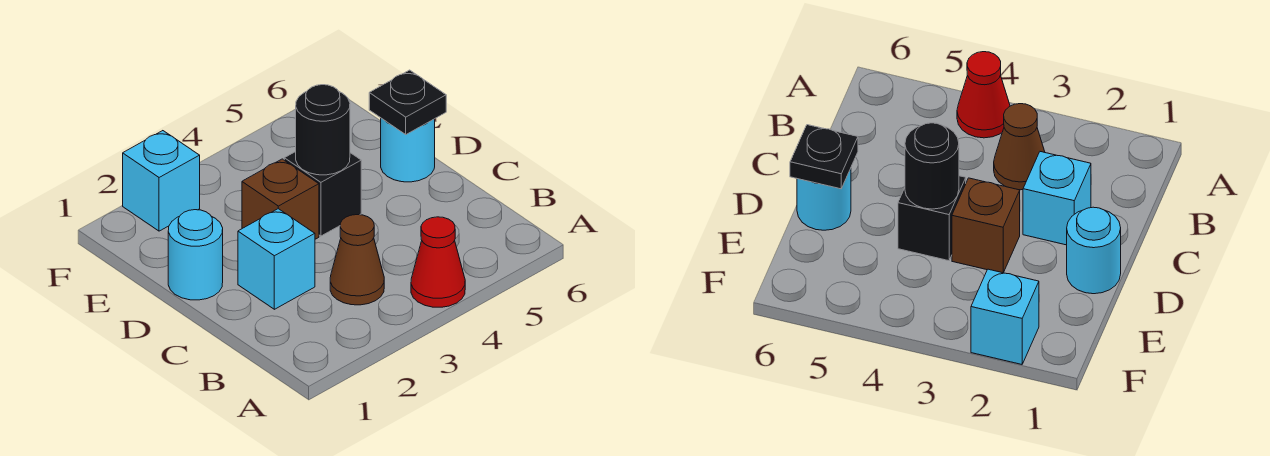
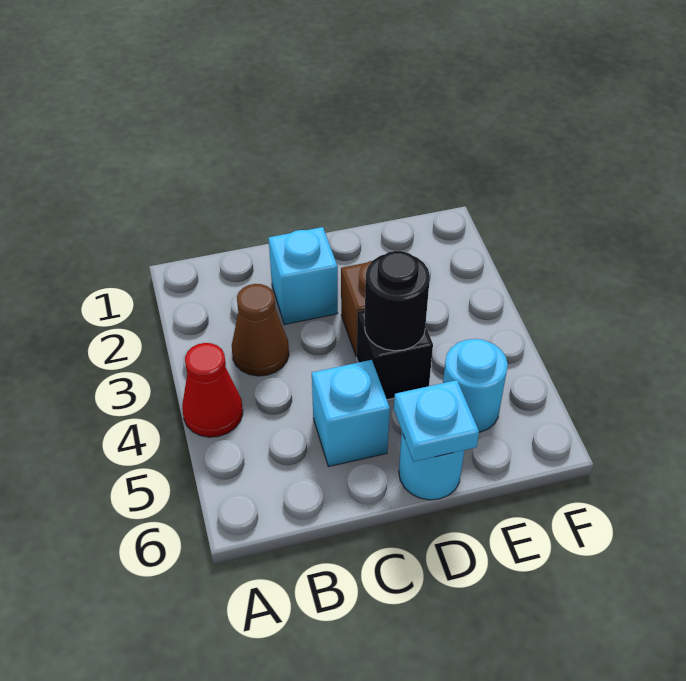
cyan round brick D1 level 1 -> cyan round brick E5 level 1
black plate D6 level 2 -> cyan plate D6 level 2
cyan brick F2 level 1 -> cyan brick C5 level 1

